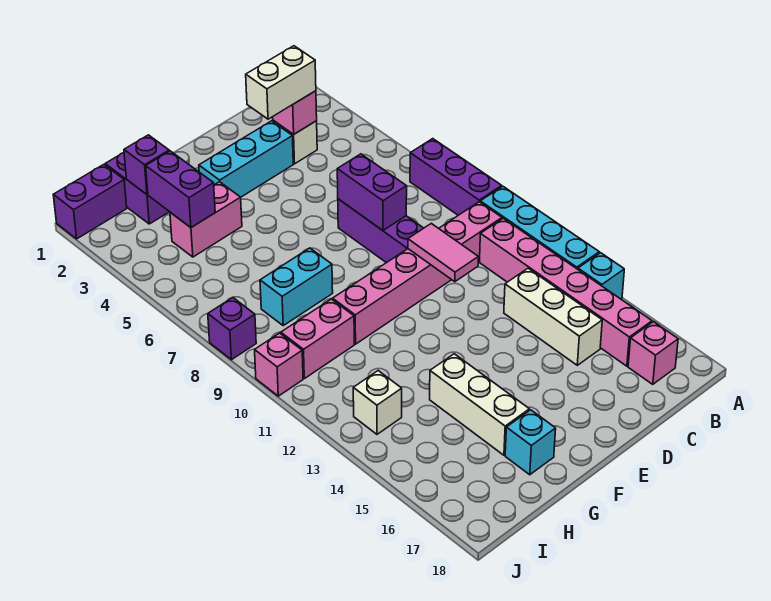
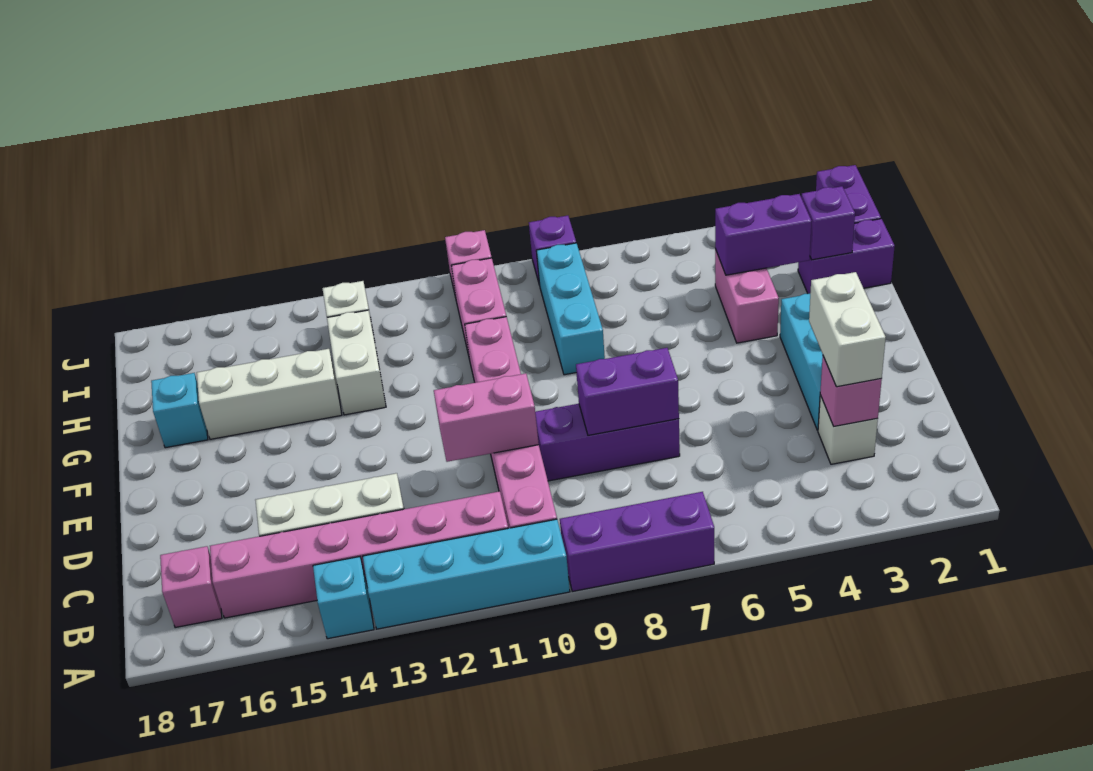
pink tile D10:D11 level 2 -> pink brick D10:D11 level 2
cyan brick G8:H8 level 1 -> cyan brick G8:I8 level 1
none -> white brick G13:H13 level 1

